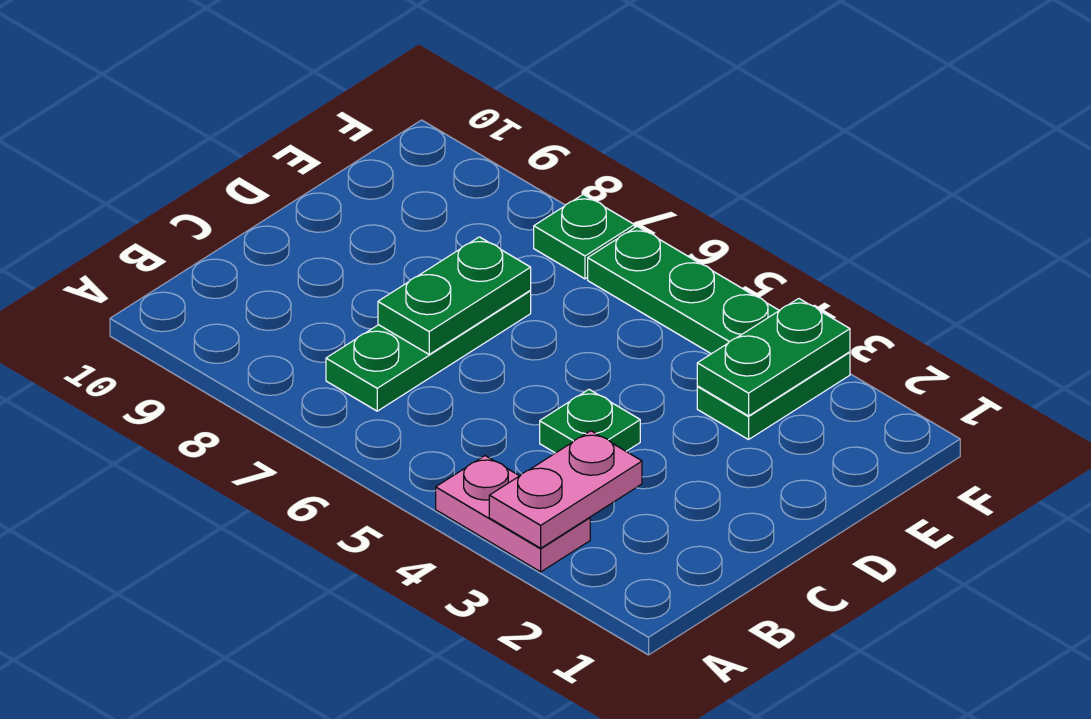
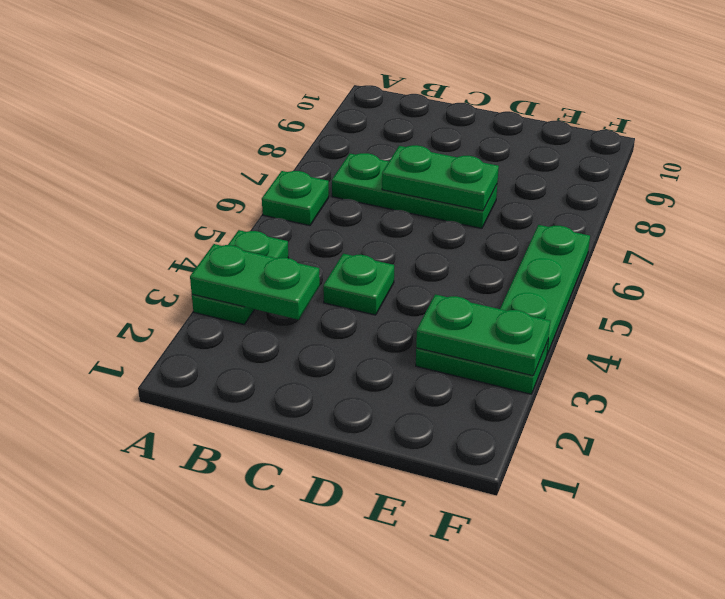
pink plate A3:A4 level 1 -> green plate A3:A4 level 1
pink plate A3:B3 level 2 -> green plate A3:B3 level 2
green plate F7 level 1 -> green plate A6 level 1

